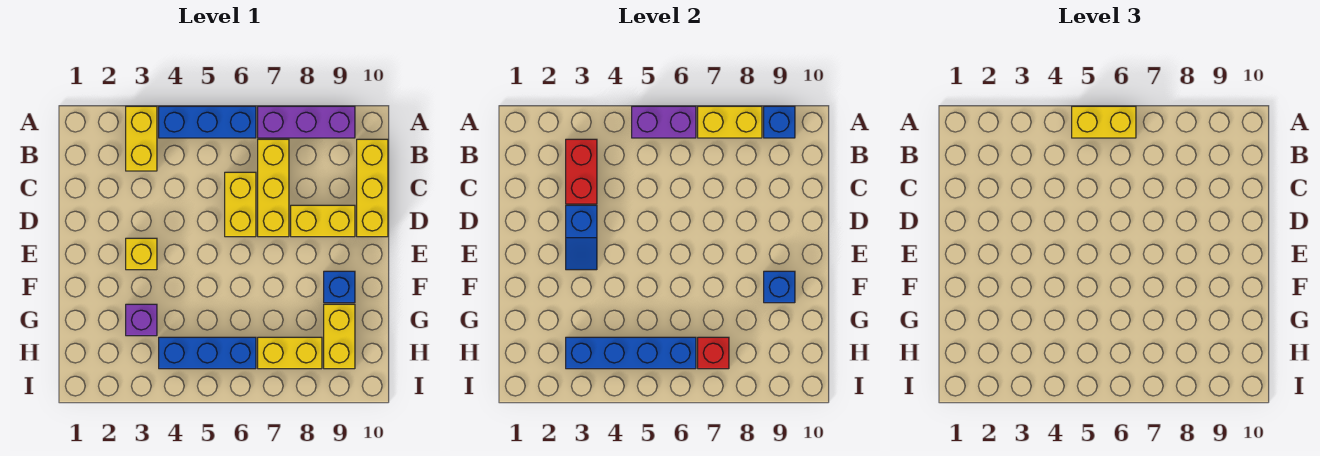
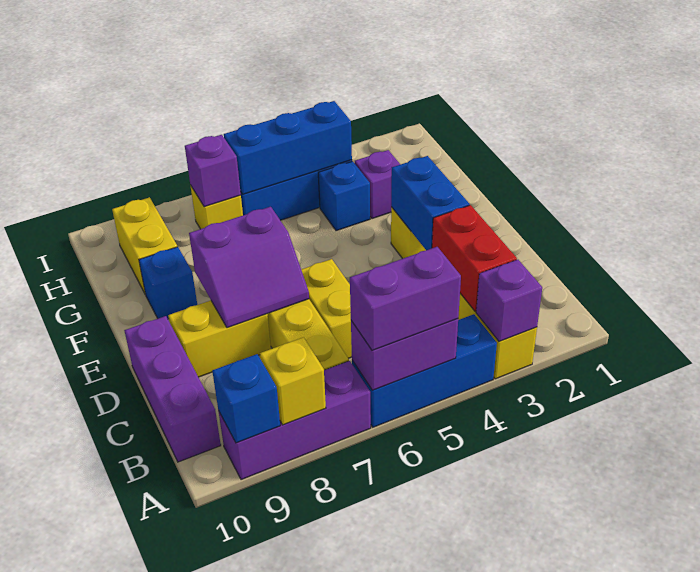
none -> purple brick A3 level 2
yellow brick A5:A6 level 3 -> purple brick A5:A6 level 3
yellow brick A7:A8 level 2 -> yellow brick A8 level 2
yellow brick B10:D10 level 1 -> purple brick B10:D10 level 1
blue slope D3:E3 level 2 top D -> blue brick D3:E3 level 2
none -> purple slope D7:E8 level 2 top E
blue brick F9 level 2 -> blue brick G4 level 1
blue brick H3:H6 level 2 -> blue brick H4:H6 level 2
yellow brick H7:H8 level 1 -> yellow brick H7 level 1
red brick H7 level 2 -> purple brick H7 level 2

